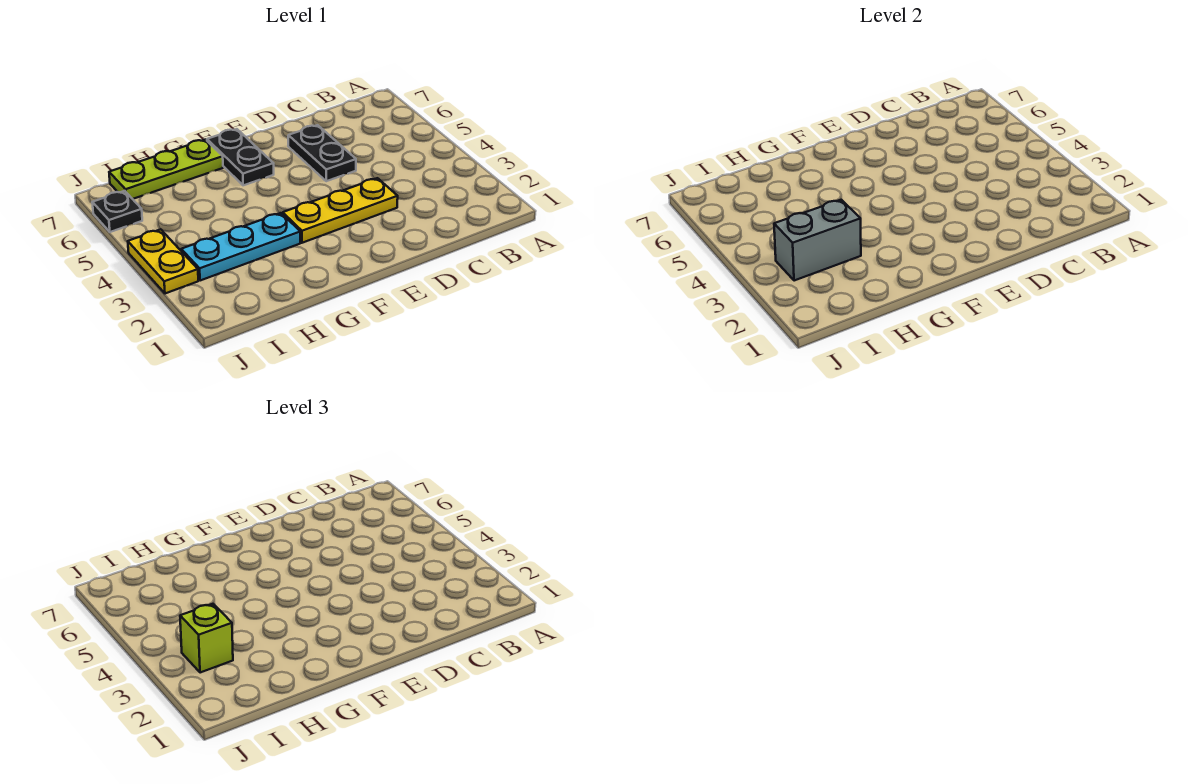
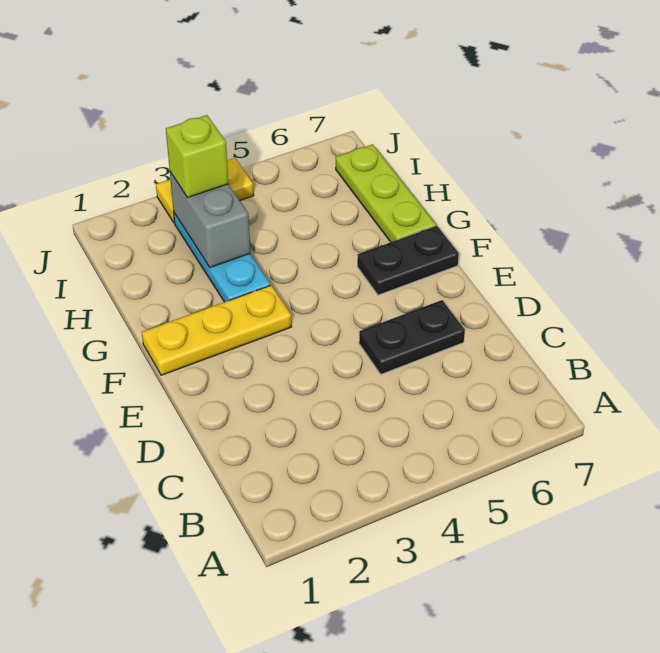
yellow plate D3:F3 level 1 -> yellow plate F1:F3 level 1
black plate J6 level 1 -> none

